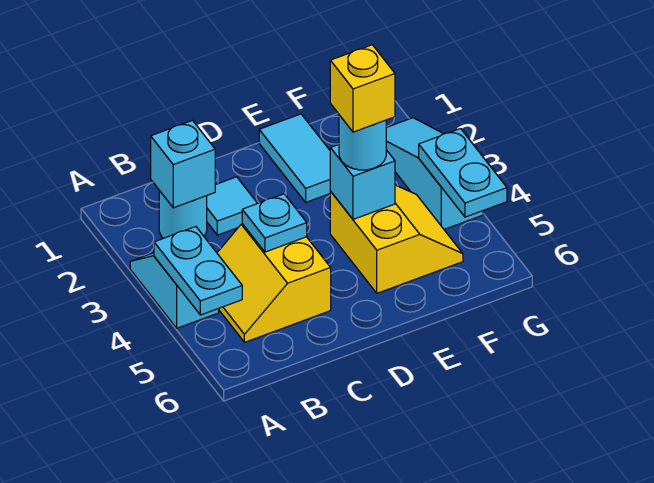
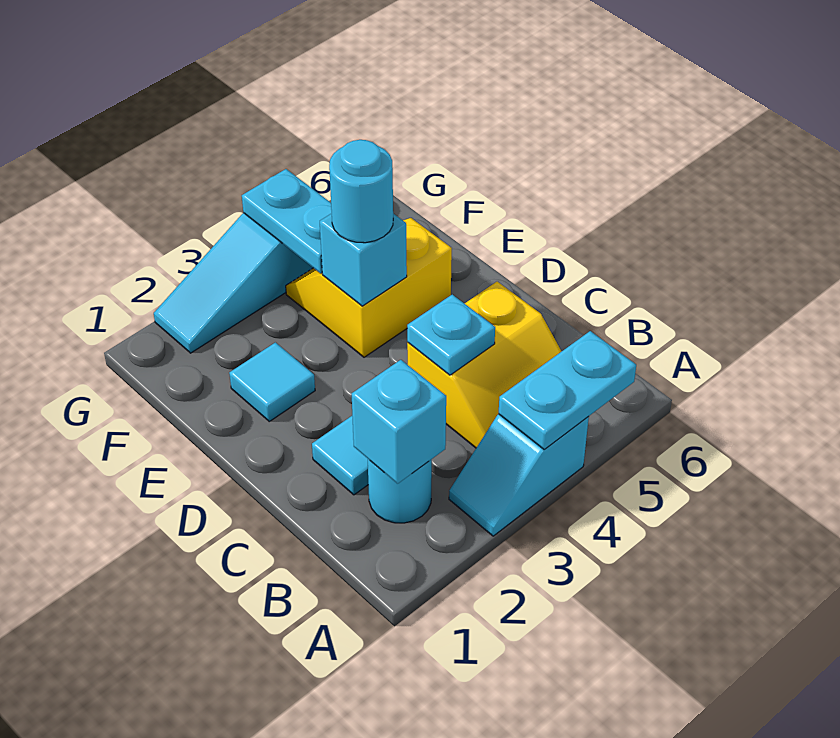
cyan tile E1:E2 level 1 -> cyan tile E2 level 1
yellow brick E4 level 4 -> none
cyan plate G4:G5 level 2 -> cyan plate F4:G4 level 2

